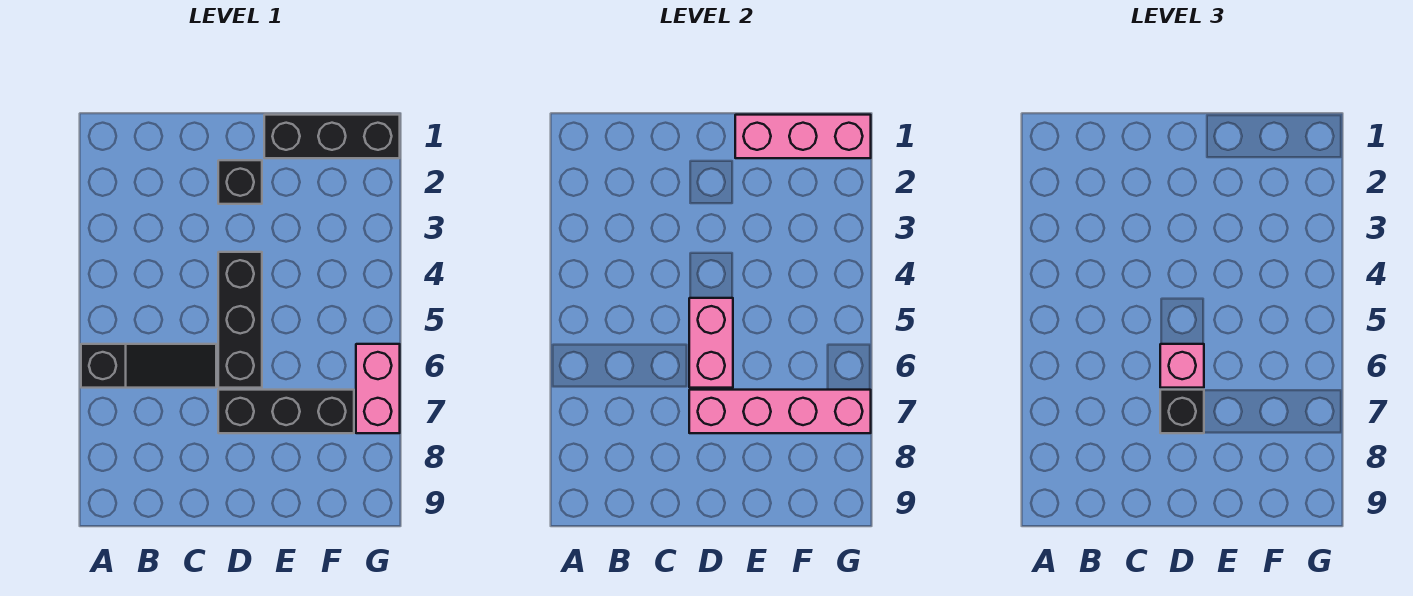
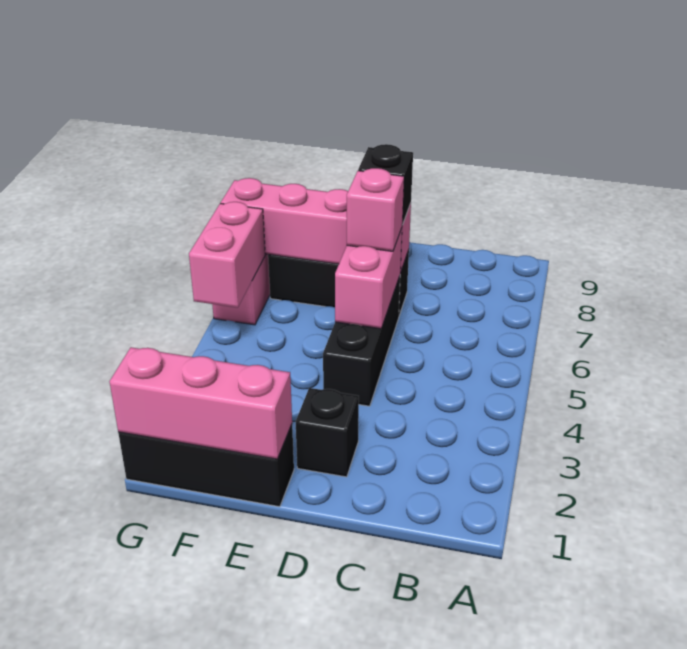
black slope A6:C6 level 1 top A -> none
none -> pink brick G5:G6 level 2

